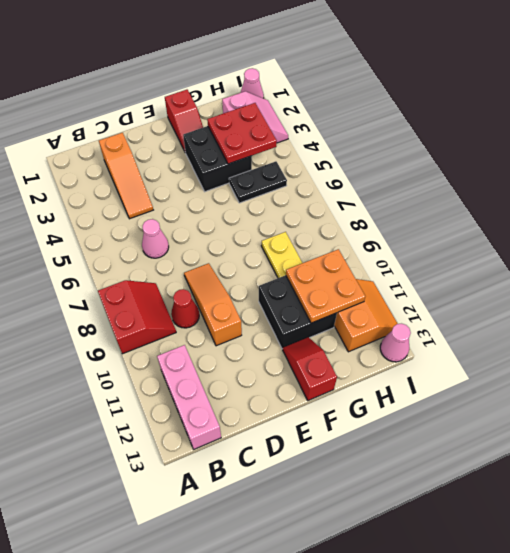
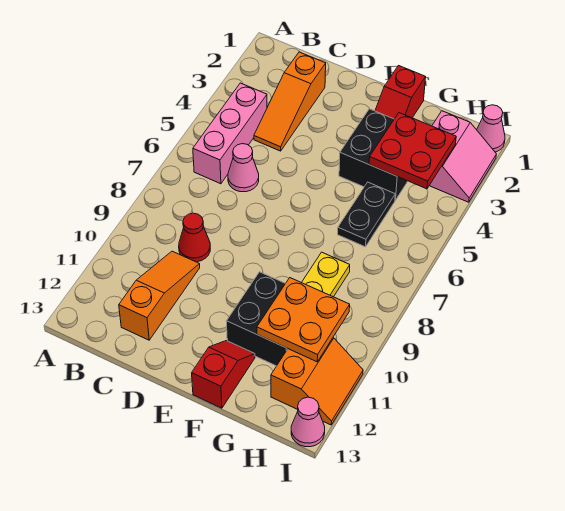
red slope A8:B9 level 1 top A -> none
pink brick B11:B13 level 1 -> pink brick B4:B6 level 1
orange slope D8:D10 level 1 top 10 -> orange slope C10:C12 level 1 top 12
black plate G5:H5 level 1 -> black plate G5:G6 level 1

